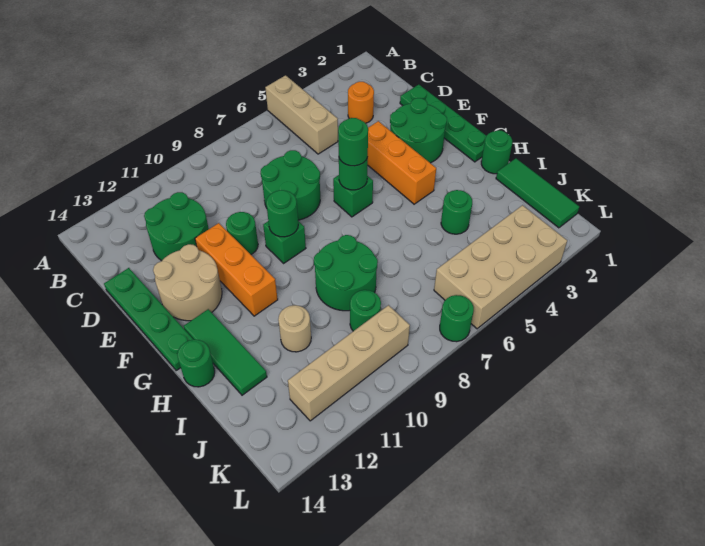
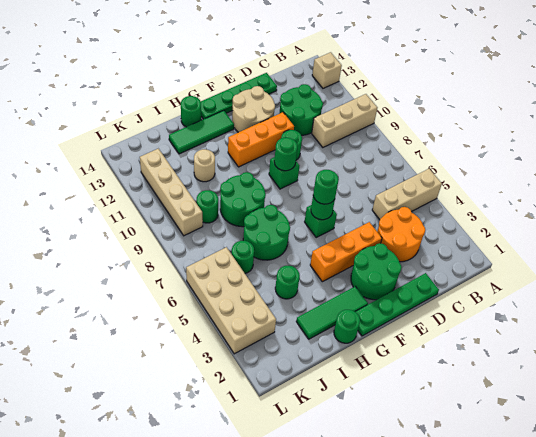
none -> tan brick A10:C10 level 1
none -> tan brick A13 level 1
orange round brick C3 level 1 -> orange round brick C3:D4 level 1
green round brick D7:E8 level 1 -> green round brick H6:I7 level 1
green tile I1:K1 level 1 -> green tile G2:I2 level 1
green round brick L7 level 1 -> green round brick J6 level 1

